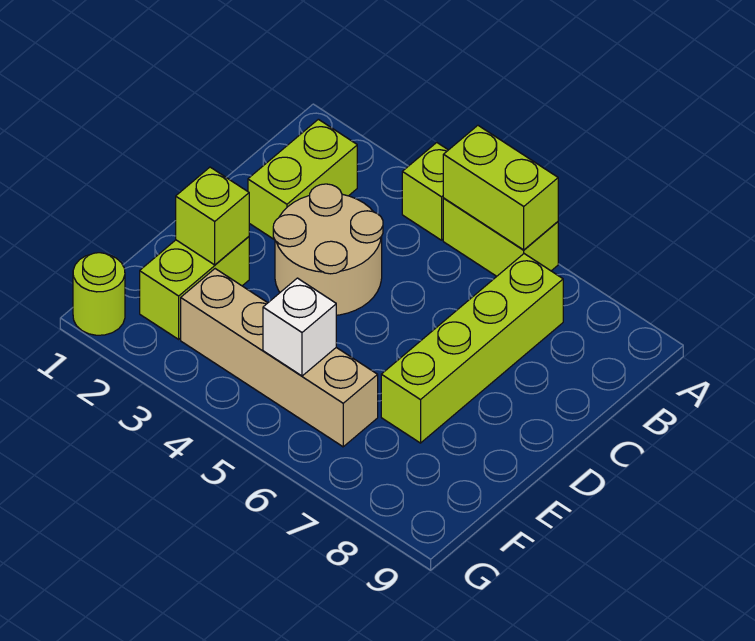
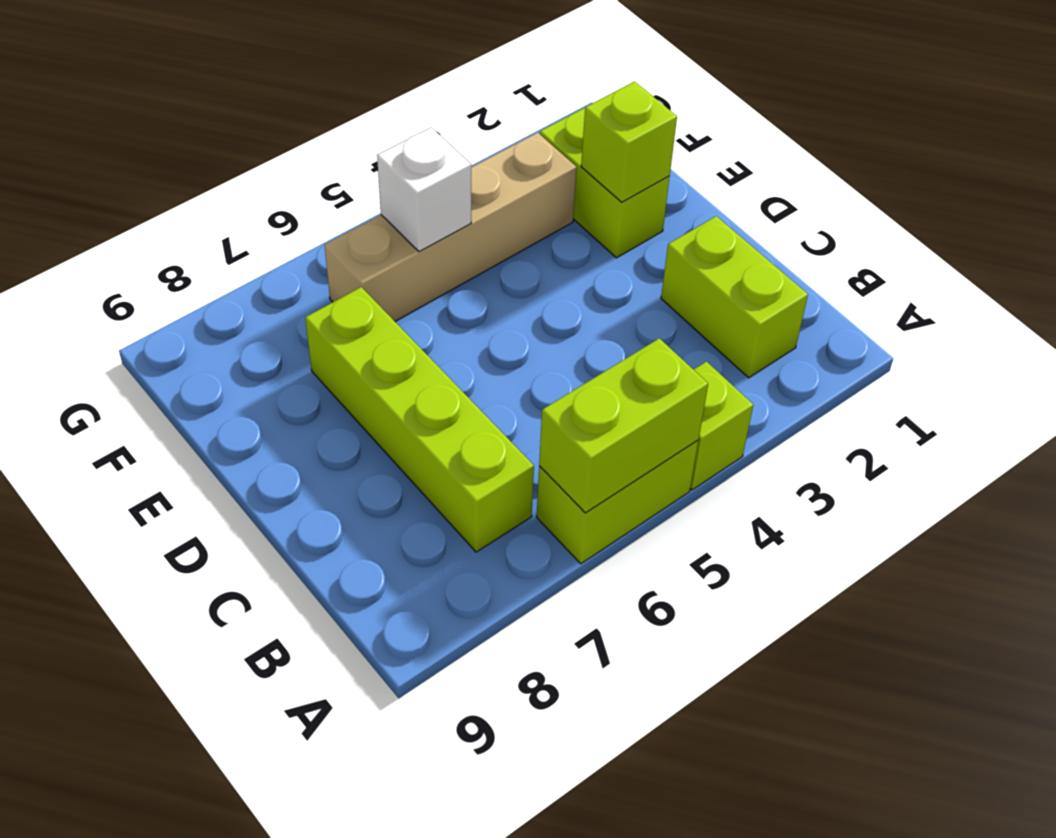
tan round brick C3:D4 level 1 -> none
lime round brick G1 level 1 -> none

